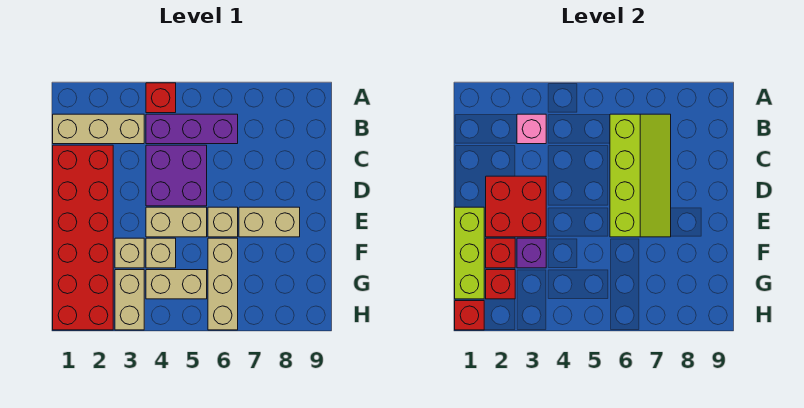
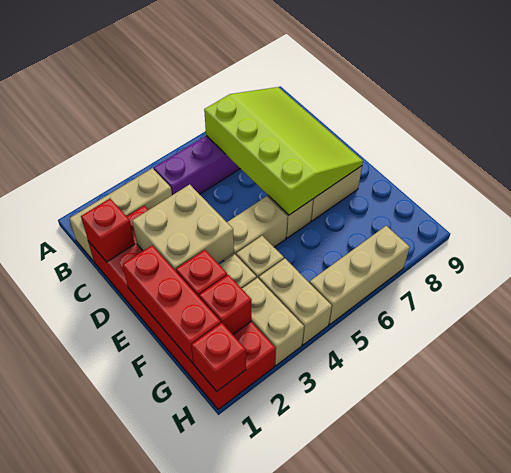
red brick A4 level 1 -> red brick C1 level 2
pink brick B3 level 2 -> none
lime slope B6:E7 level 2 top 6 -> lime slope B6:E8 level 2 top 6
purple brick C4:D5 level 1 -> none
red brick D2:E3 level 2 -> tan brick D2:E3 level 2
lime brick E1:G1 level 2 -> red brick E1:G1 level 2
purple brick F3 level 2 -> none
tan brick F6:H6 level 1 -> tan brick H5:H7 level 1
tan brick G4:G5 level 1 -> tan brick G4:H4 level 1

